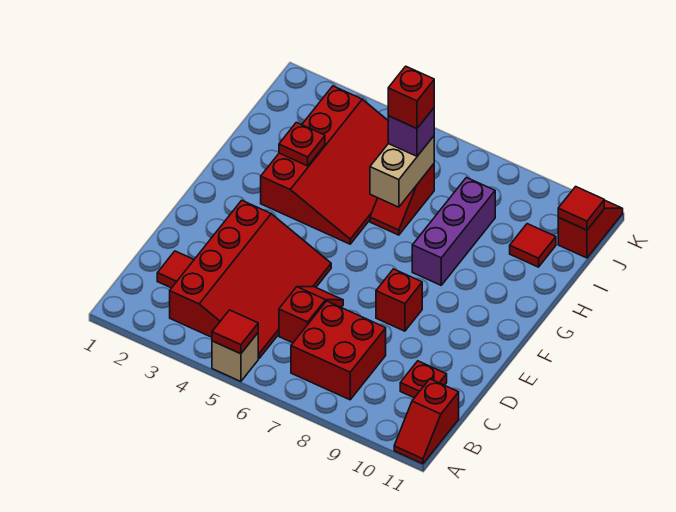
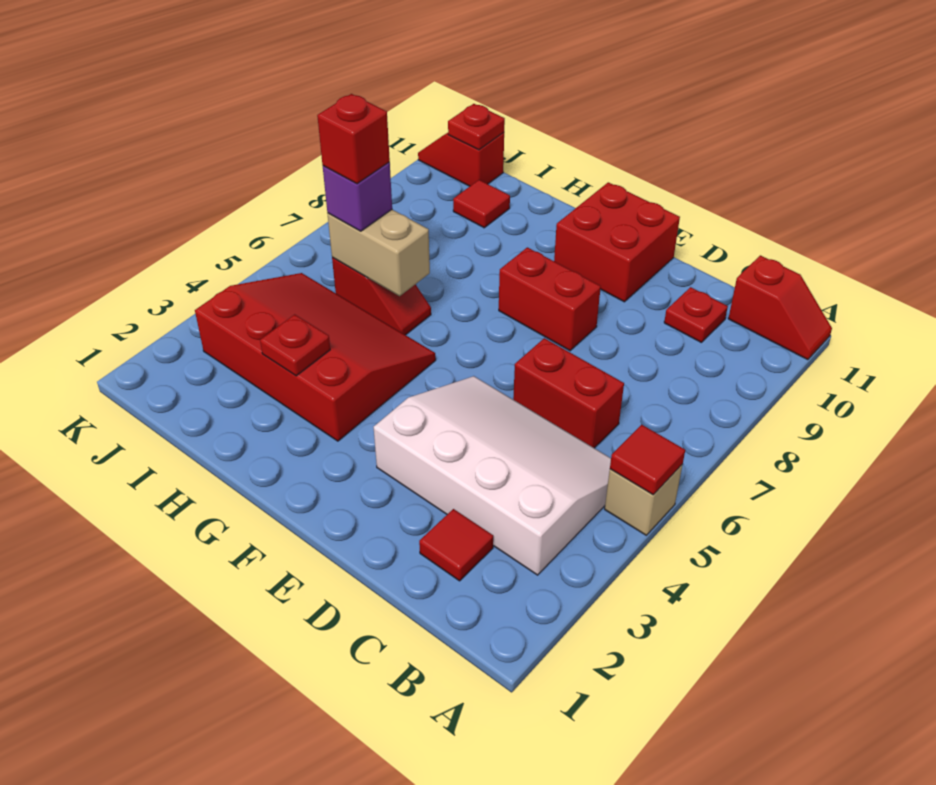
red slope B3:E5 level 1 top 3 -> white slope B3:E5 level 1 top 3
red brick B7:C8 level 1 -> red brick E10:F11 level 1
red slope C6:D6 level 1 top C -> red brick C6:D6 level 1
red brick E8 level 1 -> red brick E8:F8 level 1
purple brick G8:I8 level 1 -> none
red tile J11 level 2 -> red plate J11 level 2

